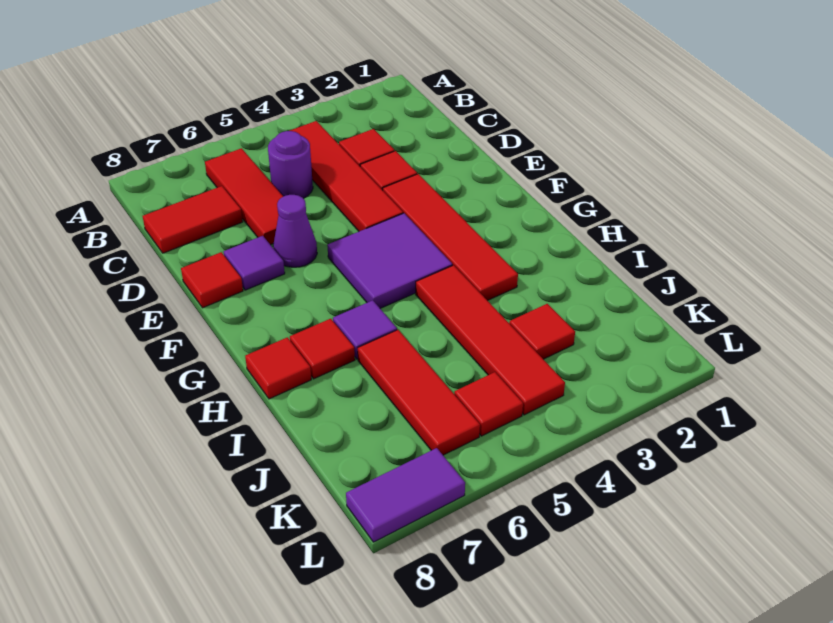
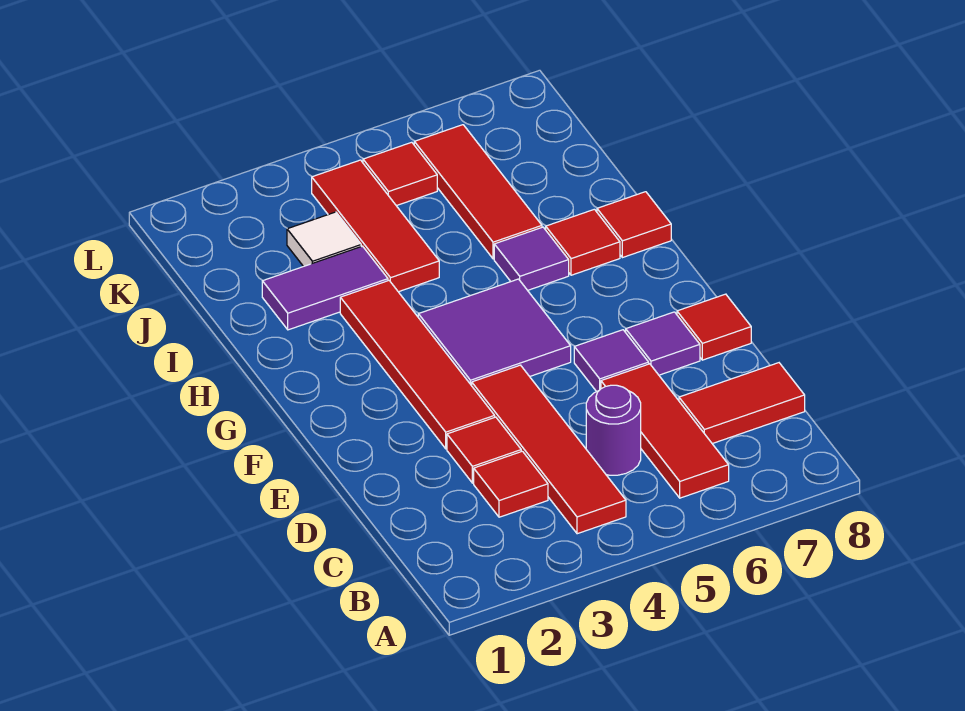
purple cone E6 level 1 -> purple tile E6 level 1
red tile H4:K4 level 1 -> red tile I4:K4 level 1
red tile J3 level 1 -> white tile J3 level 1
purple tile L7:L8 level 1 -> purple tile I2:I3 level 1

